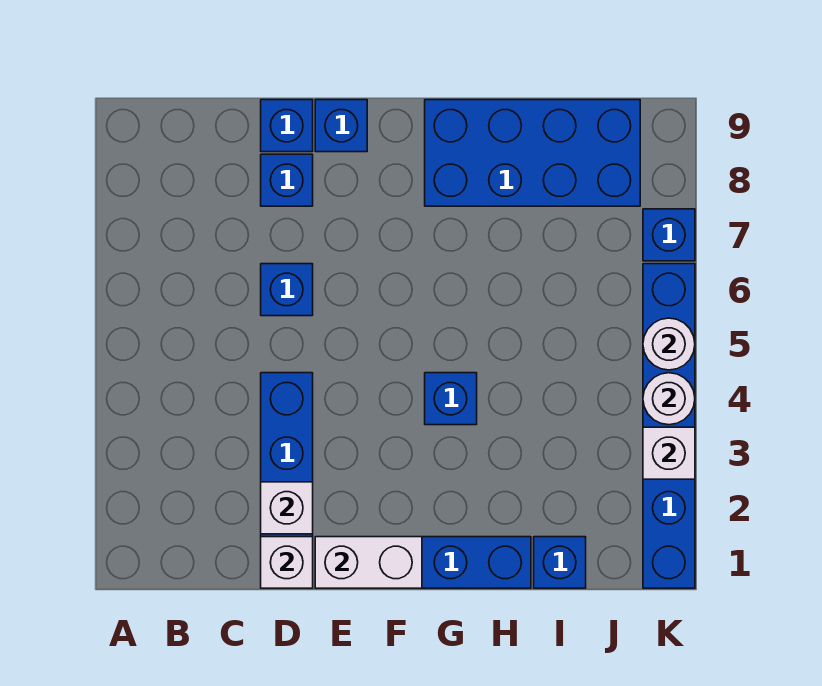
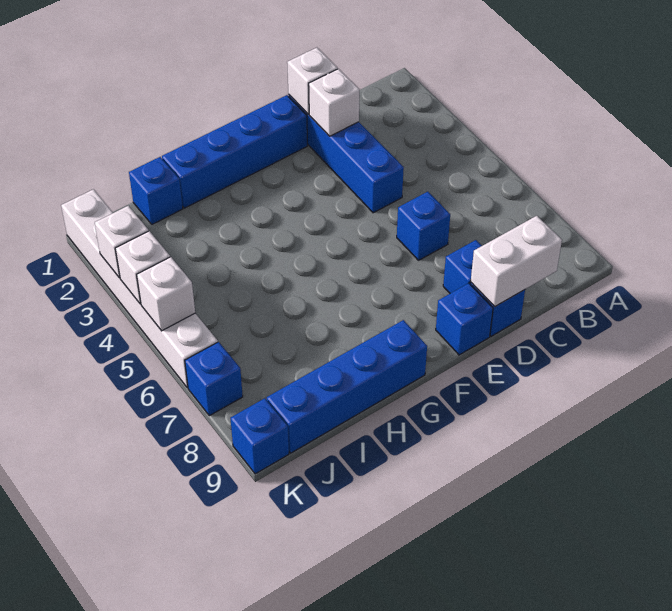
white brick E1:F1 level 2 -> white brick C9:D9 level 2
blue brick G4 level 1 -> blue brick K9 level 1
blue brick G8:J9 level 1 -> blue brick G9:J9 level 1
blue brick K1:K6 level 1 -> white brick K1:K6 level 1
white round brick K4 level 2 -> white brick K4 level 2
white round brick K5 level 2 -> white brick K5 level 2

